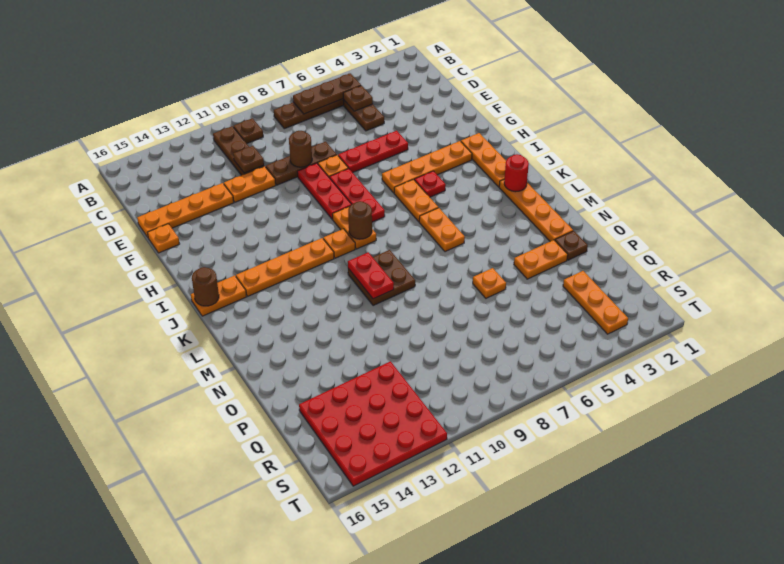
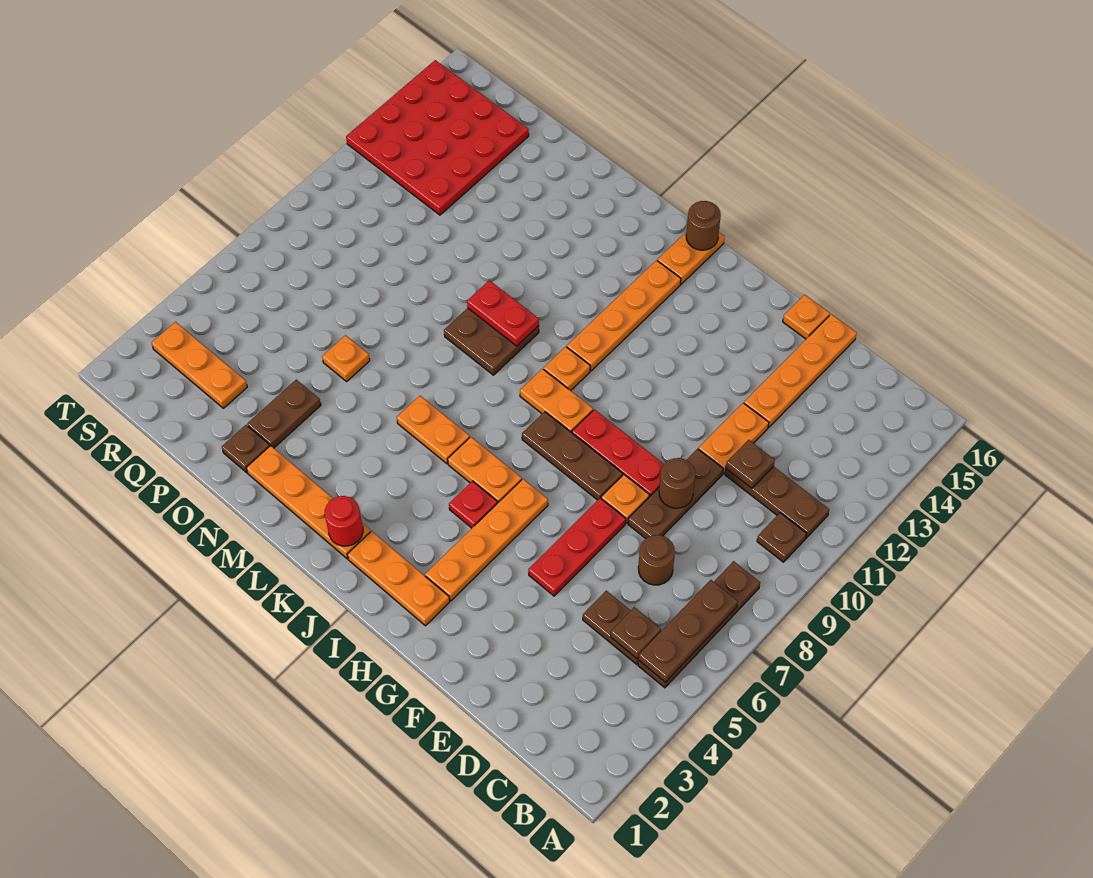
red plate G8:I8 level 1 -> brown plate G8:I8 level 1
brown round brick J9 level 2 -> brown round brick D7 level 1
orange plate O3:O4 level 1 -> brown plate O3:O4 level 1

